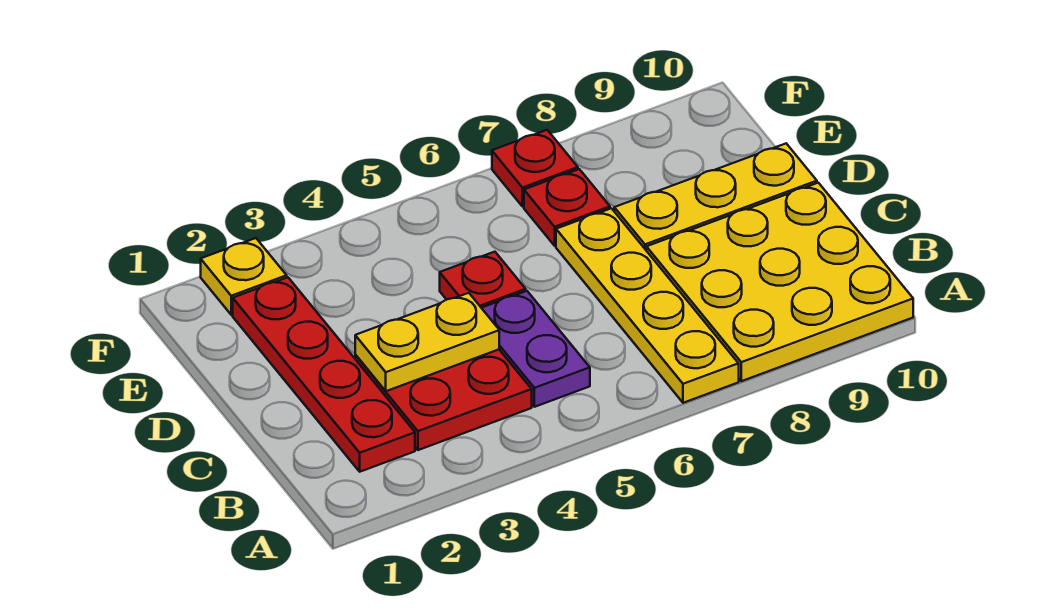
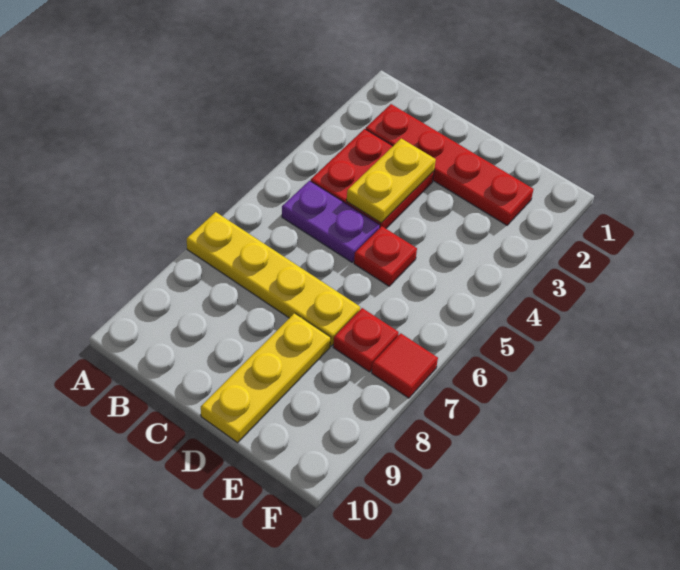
yellow plate A8:C10 level 1 -> none
yellow plate F2 level 1 -> none
red plate F7 level 1 -> red tile F7 level 1

